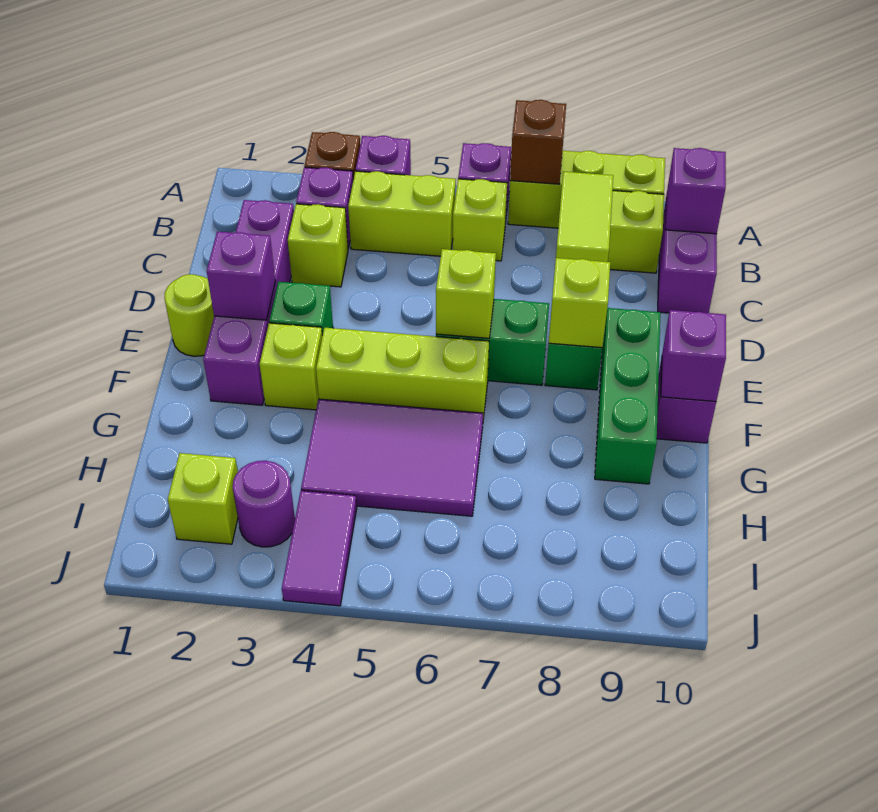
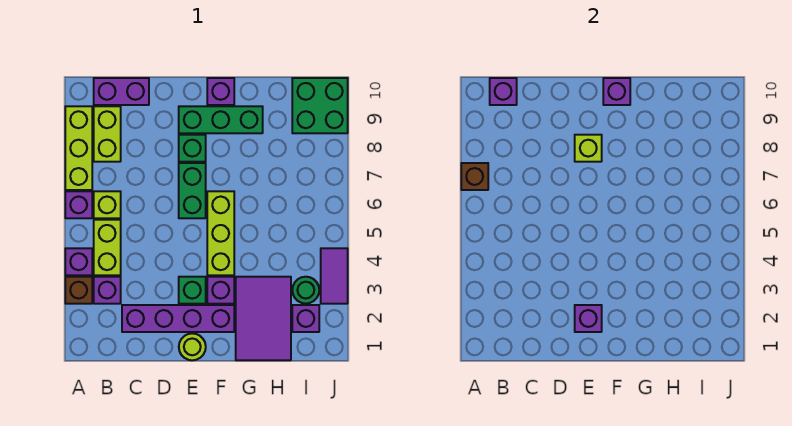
lime tile B8:C8 level 2 -> none
lime brick C3 level 1 -> none
lime brick E6 level 2 -> none
lime brick F3 level 1 -> purple brick F3 level 1
purple tile G4:H6 level 1 -> purple tile G1:H3 level 1
lime brick I2 level 1 -> purple brick I2 level 1
purple round brick I3 level 1 -> green round brick I3 level 1
purple tile I4:J4 level 1 -> purple tile J3:J4 level 1
none -> green brick I9:J10 level 1

